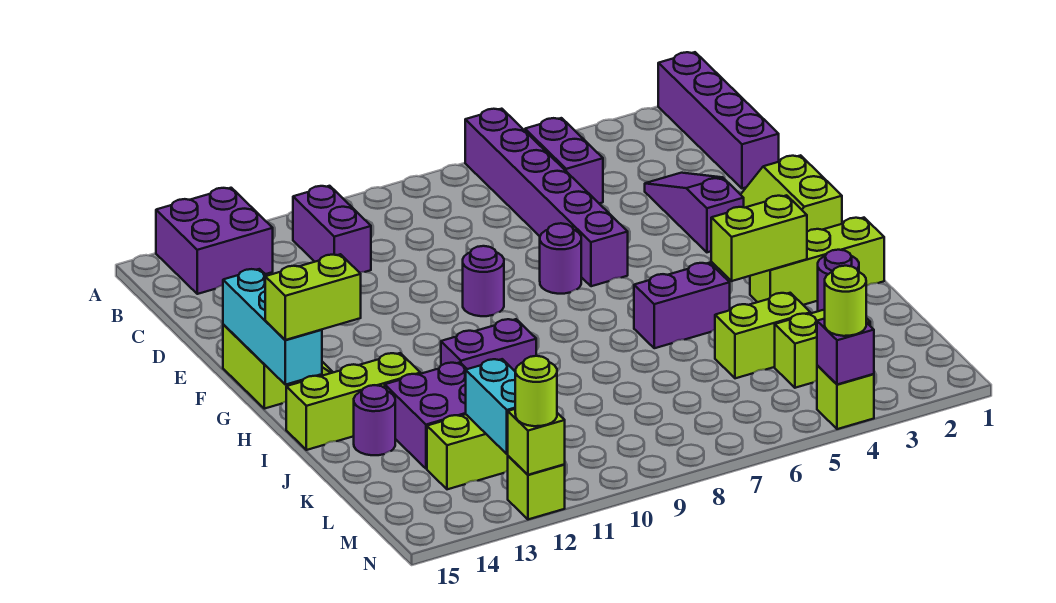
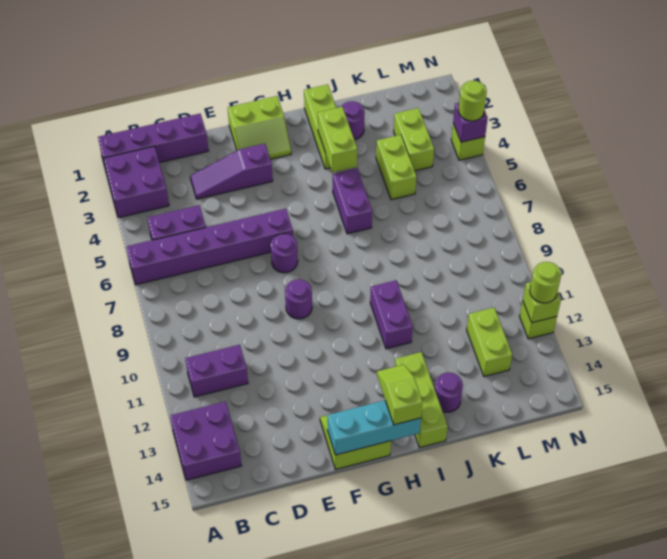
lime brick H14:H15 level 3 -> lime slope H14:H15 level 3 top 15
purple brick J12:K13 level 1 -> purple brick A2:B3 level 1
cyan brick L12:M12 level 2 -> none

